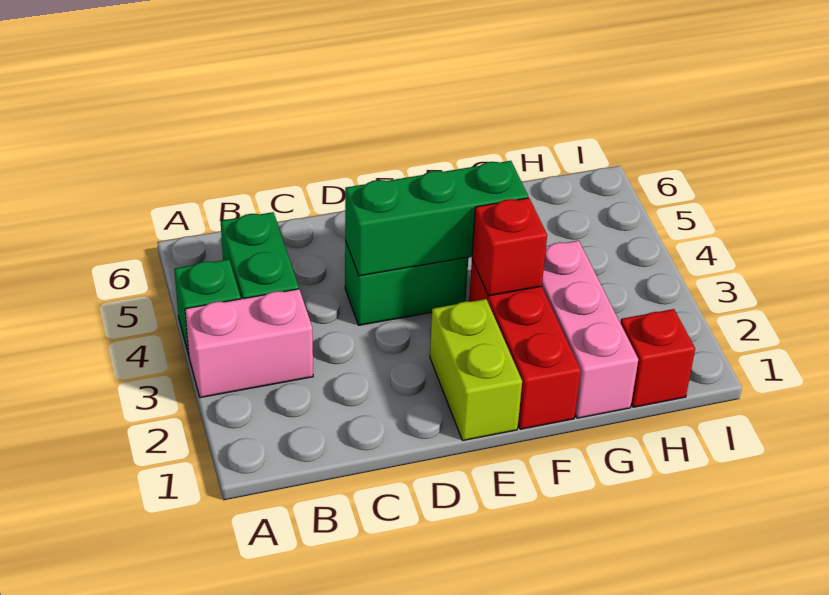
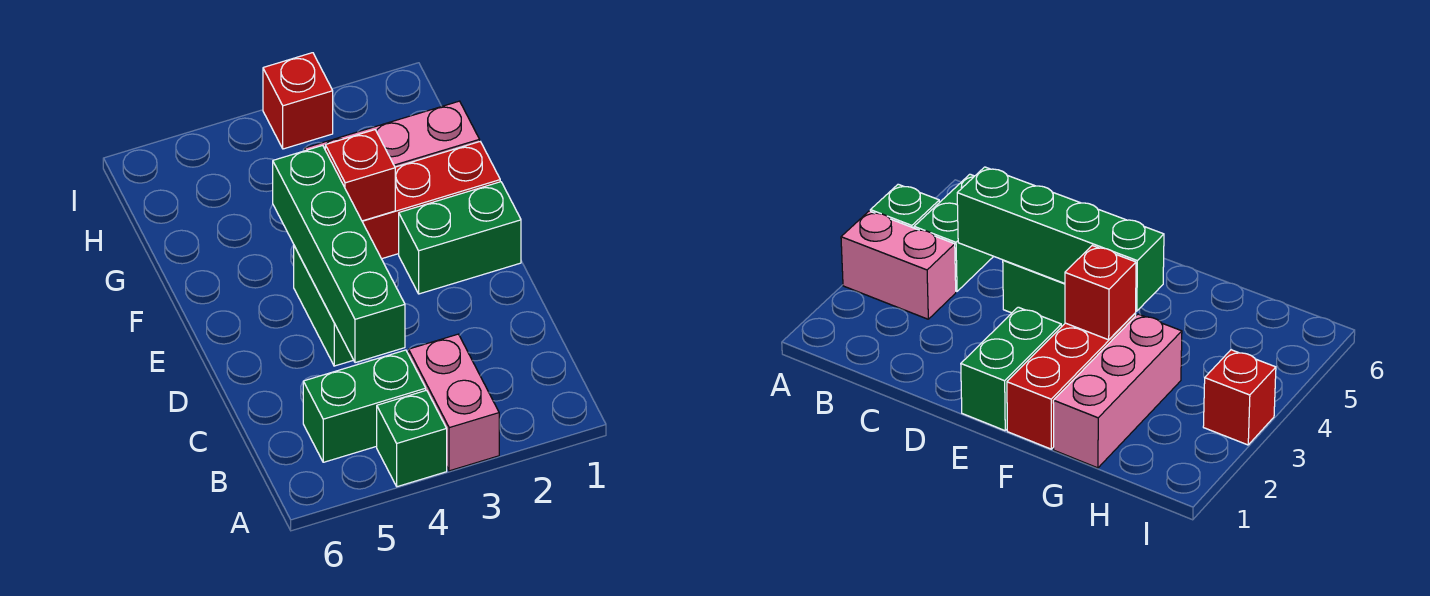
green brick D4:F4 level 2 -> green brick C4:F4 level 2
lime brick E1:E2 level 1 -> green brick E1:E2 level 1
red brick H1 level 1 -> red brick I3 level 1

